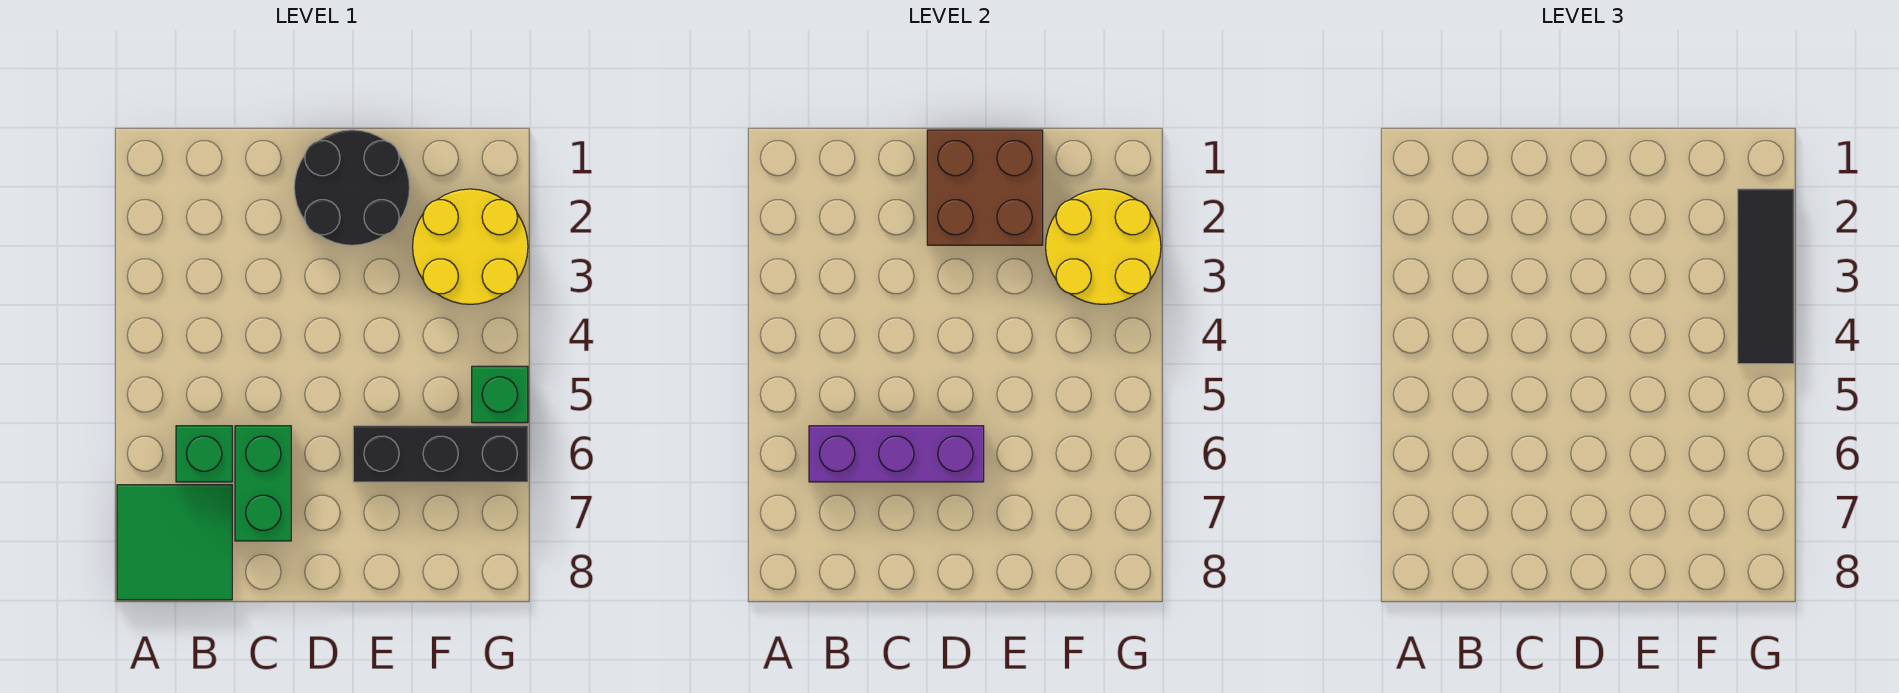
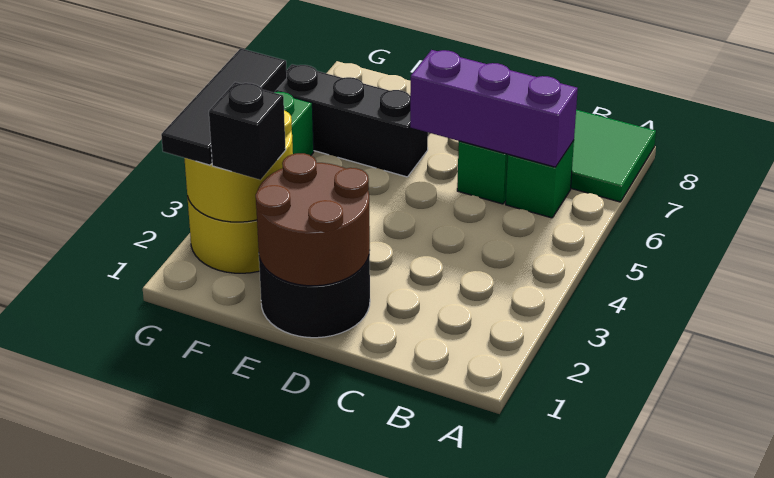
brown brick D1:E2 level 2 -> brown round brick D1:E2 level 2
none -> black brick F2 level 3

